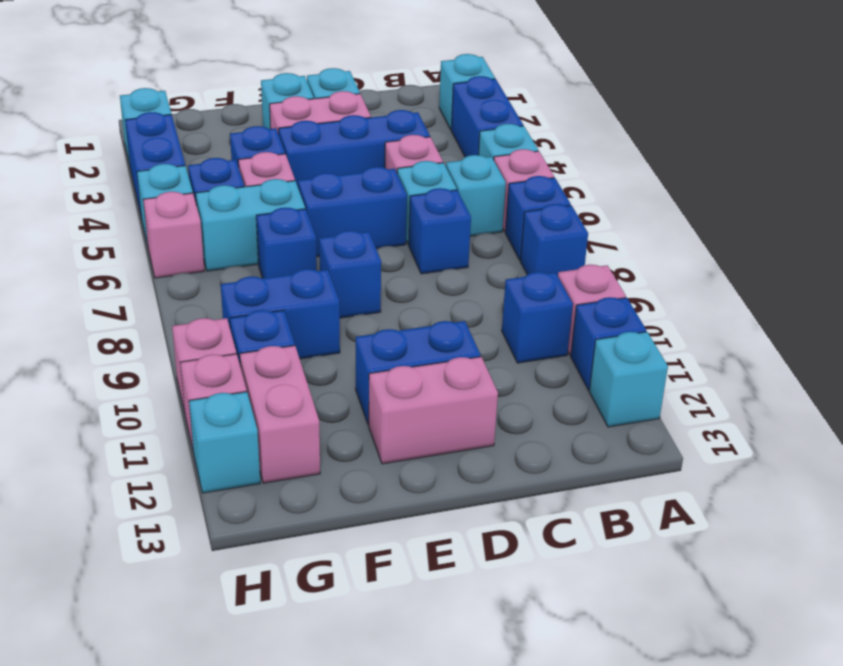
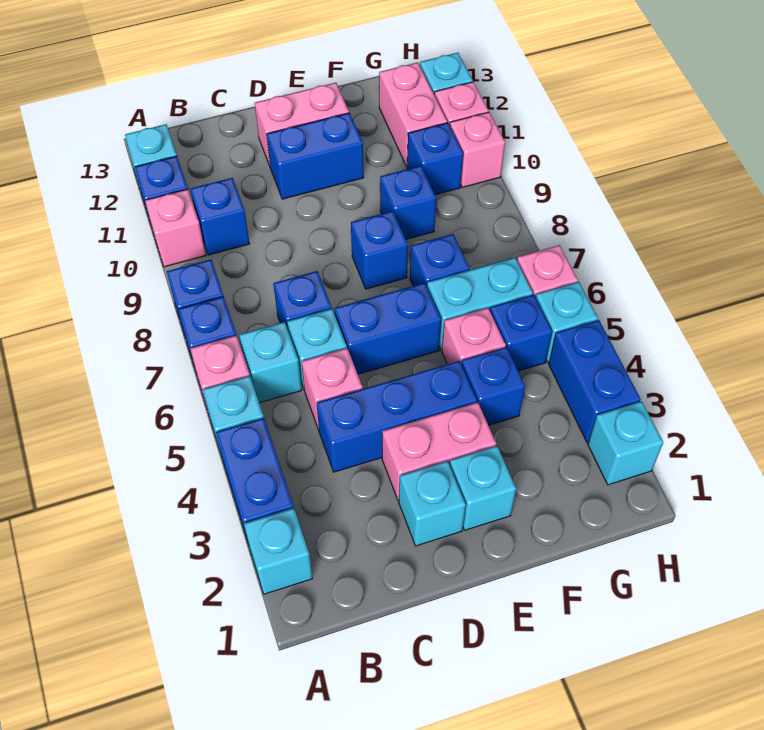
blue brick F9:G9 level 1 -> blue brick F9 level 1

